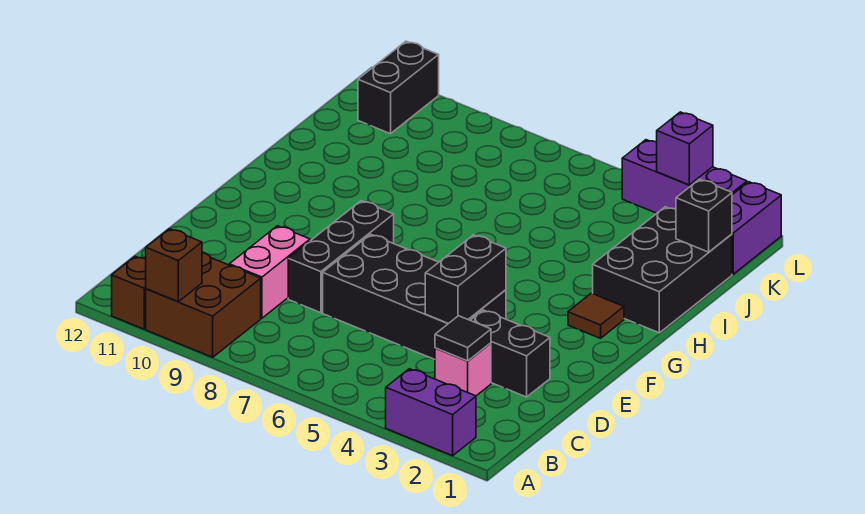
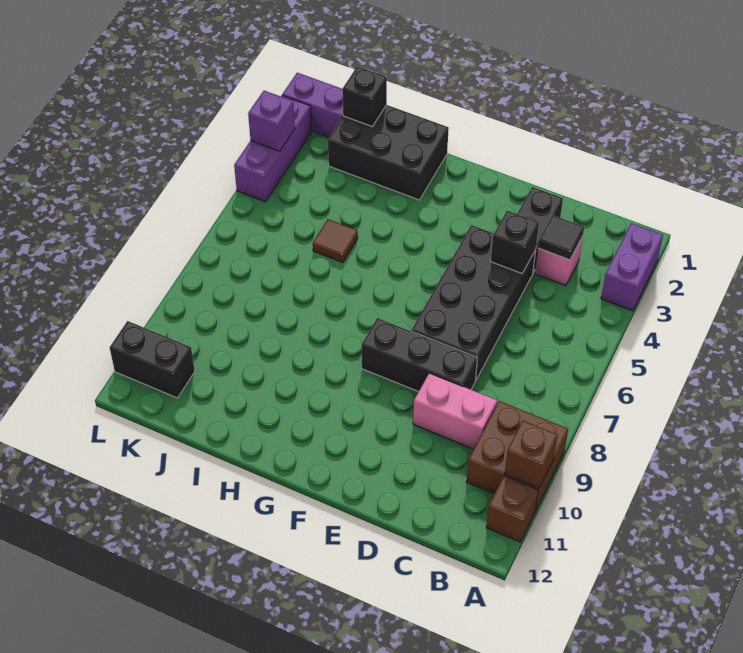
black brick D4:E4 level 2 -> black brick D4 level 2
brown tile G2 level 1 -> brown tile I5 level 1

